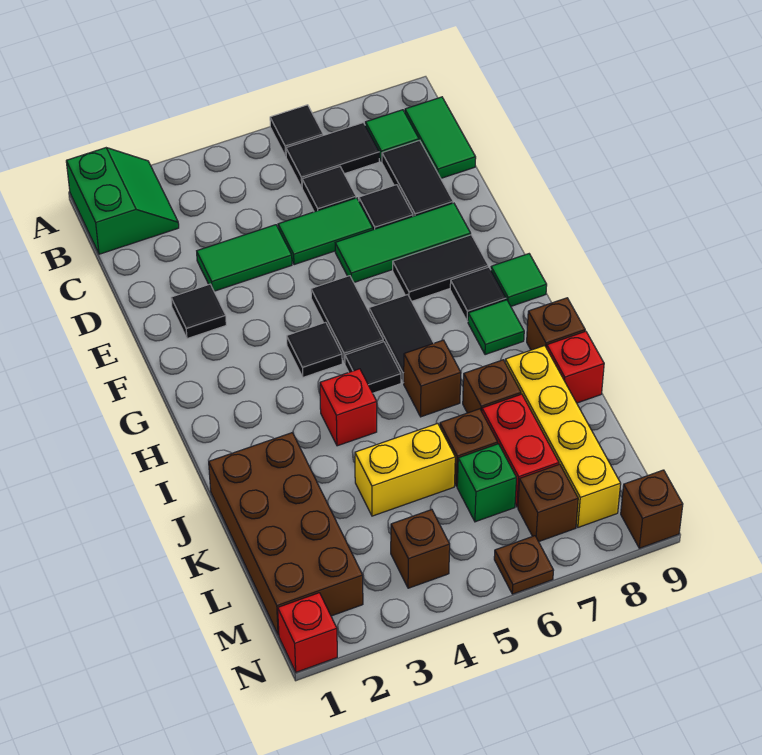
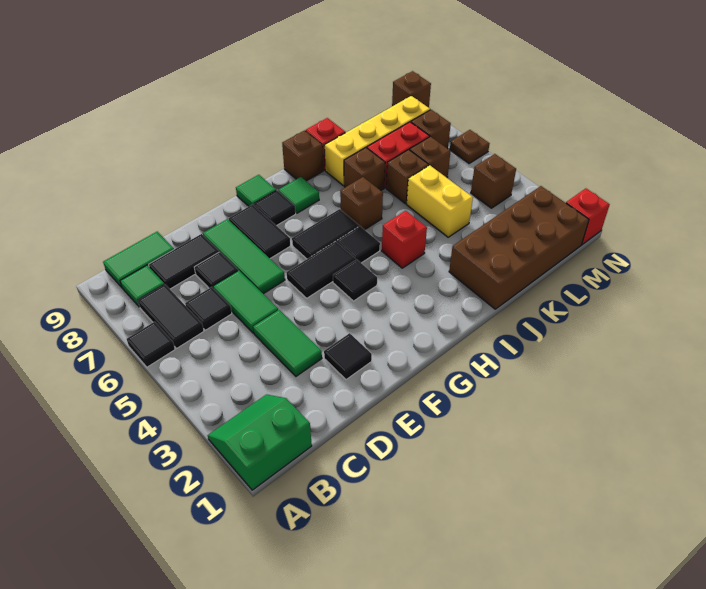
green brick L6 level 1 -> brown brick L6 level 1

